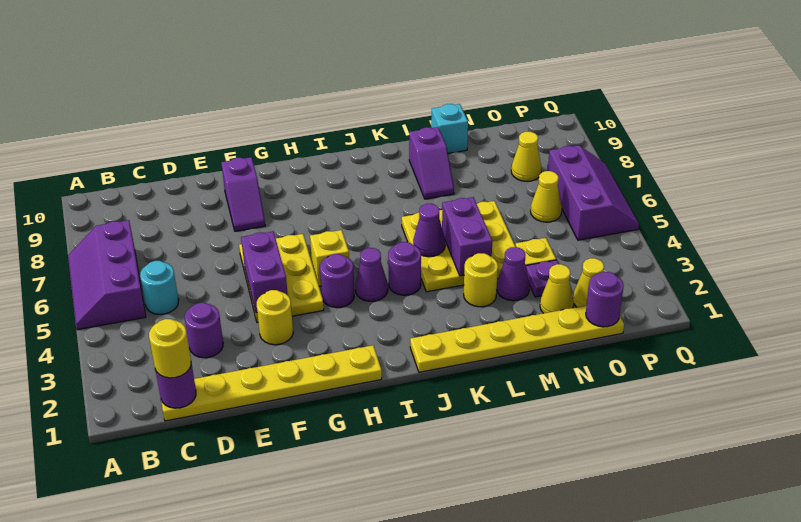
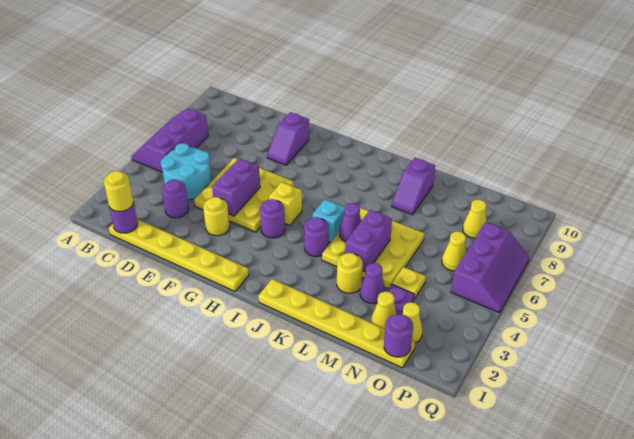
cyan round brick C5 level 1 -> cyan round brick C4:D5 level 1
yellow plate F4:G6 level 1 -> yellow plate E4:G6 level 1
purple cone I4 level 1 -> none
cyan brick M10 level 1 -> cyan brick J5 level 1

